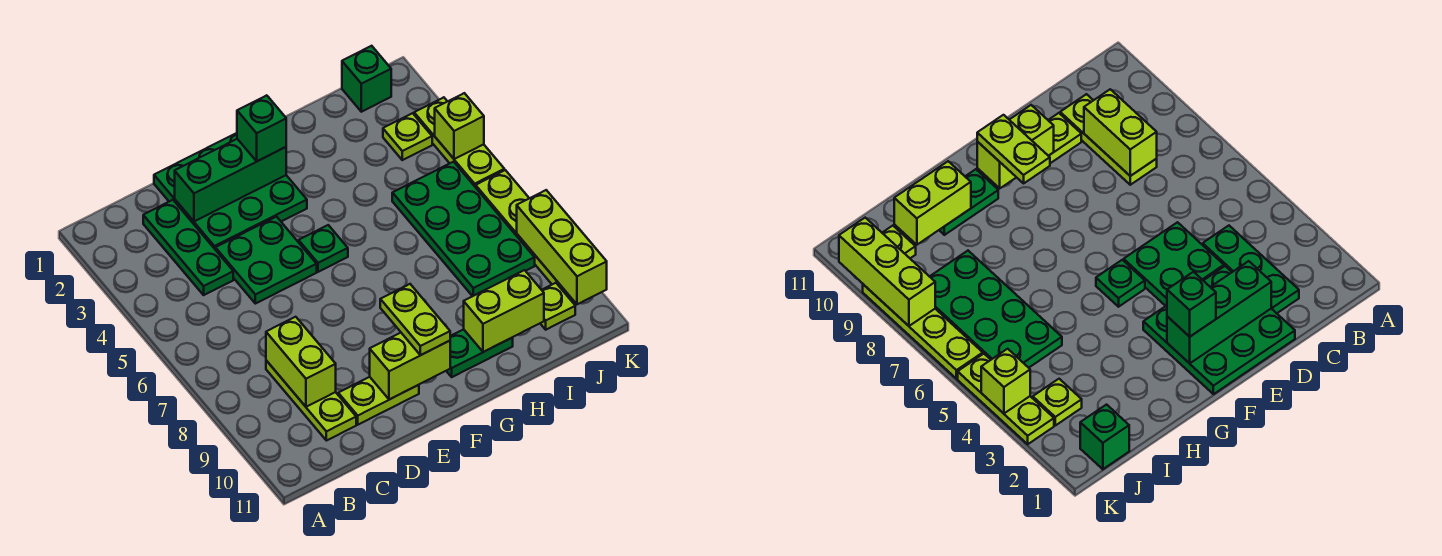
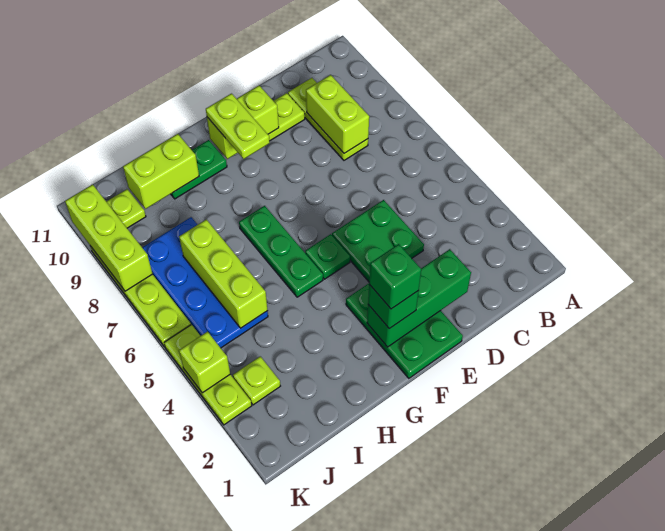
green plate C2:C4 level 1 -> green plate G5:G7 level 1
green plate D1:F3 level 1 -> green plate E1:F3 level 1
green plate I5:J8 level 1 -> blue plate I5:J8 level 1
none -> lime brick I5:I7 level 2
green brick J1 level 1 -> green brick F2 level 4

